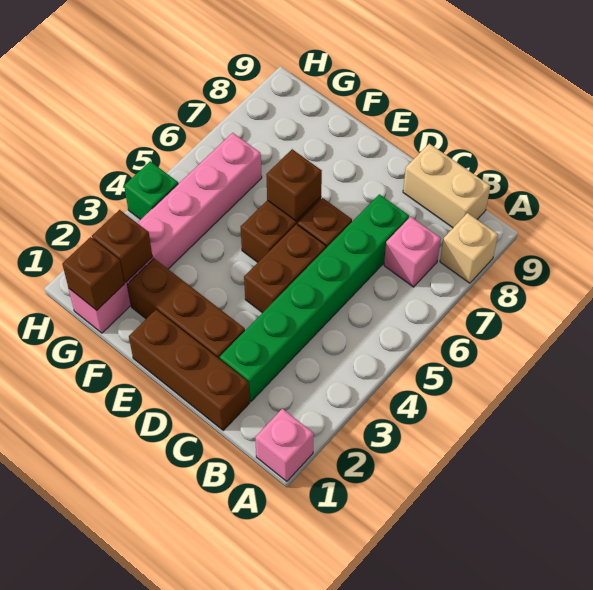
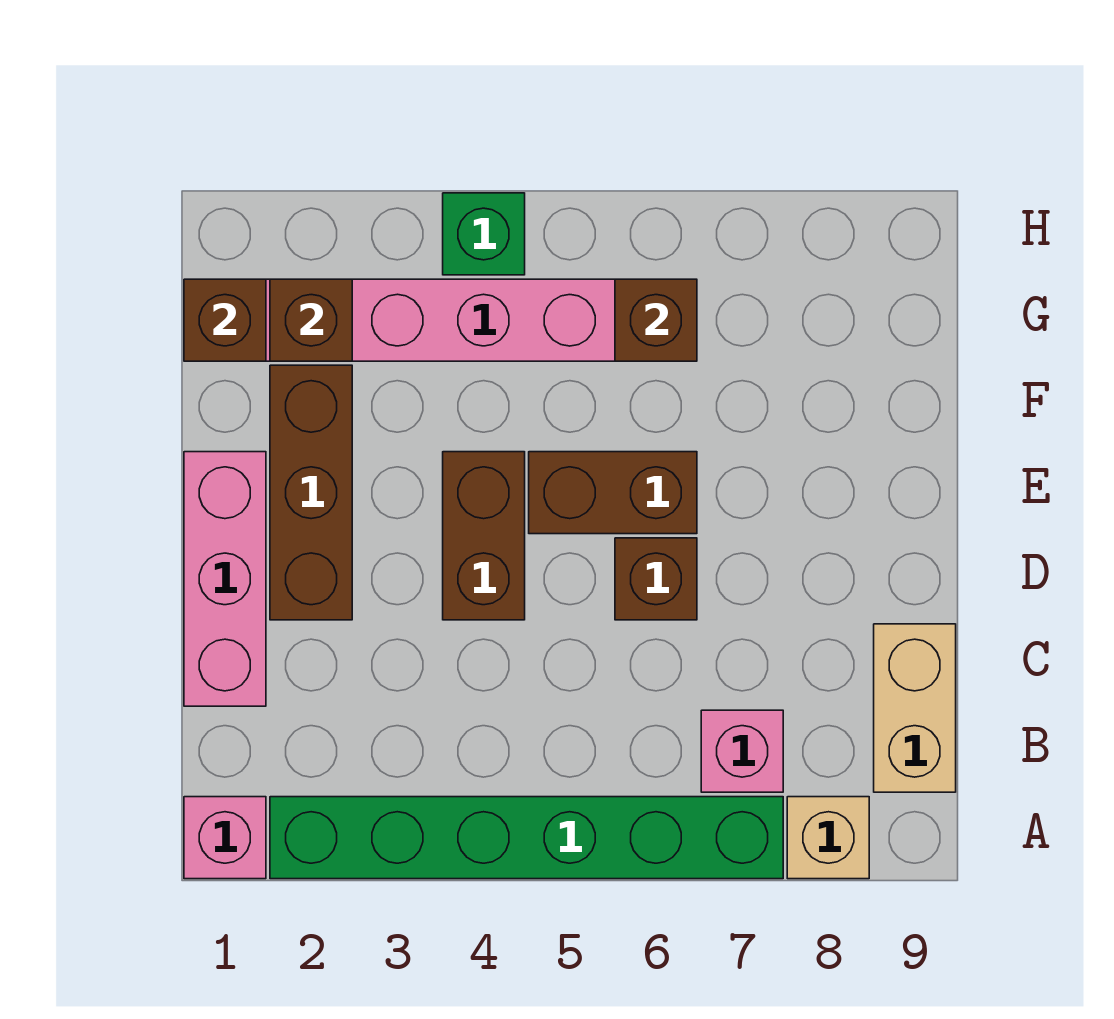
brown brick C1:E1 level 1 -> pink brick C1:E1 level 1
green brick C2:C7 level 1 -> green brick A2:A7 level 1
brown brick D4:D5 level 1 -> brown brick D4:E4 level 1
brown brick E6 level 2 -> brown brick G6 level 2

